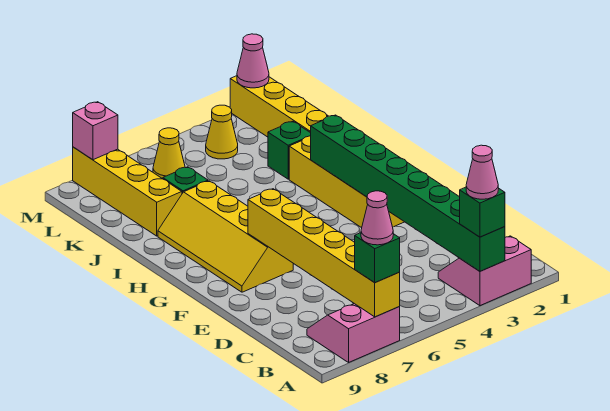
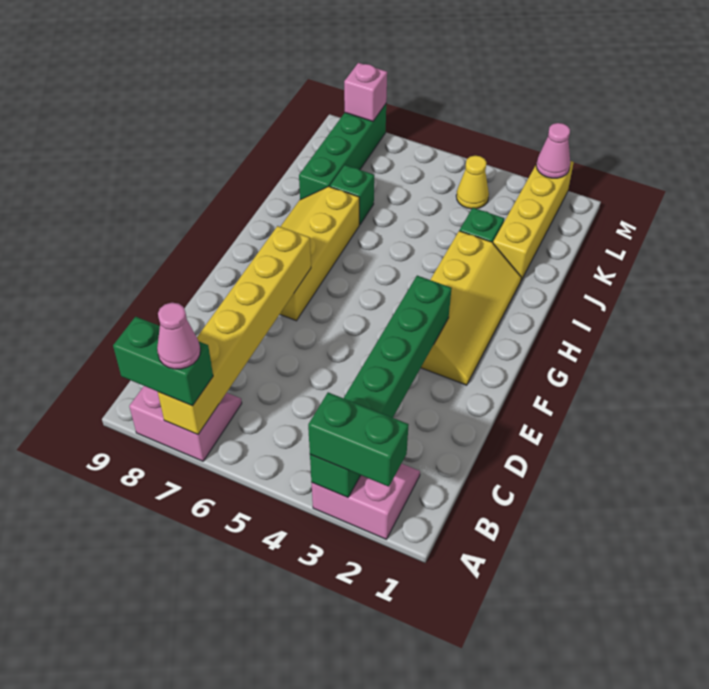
green brick A3:H3 level 2 -> green brick A3:F3 level 2
green brick A3 level 3 -> green brick A2:A3 level 3
pink cone A3 level 4 -> none
green brick A7 level 3 -> green brick A7:A8 level 3
yellow brick J8:M8 level 1 -> green brick J8:M8 level 1
yellow cone L6 level 1 -> none

